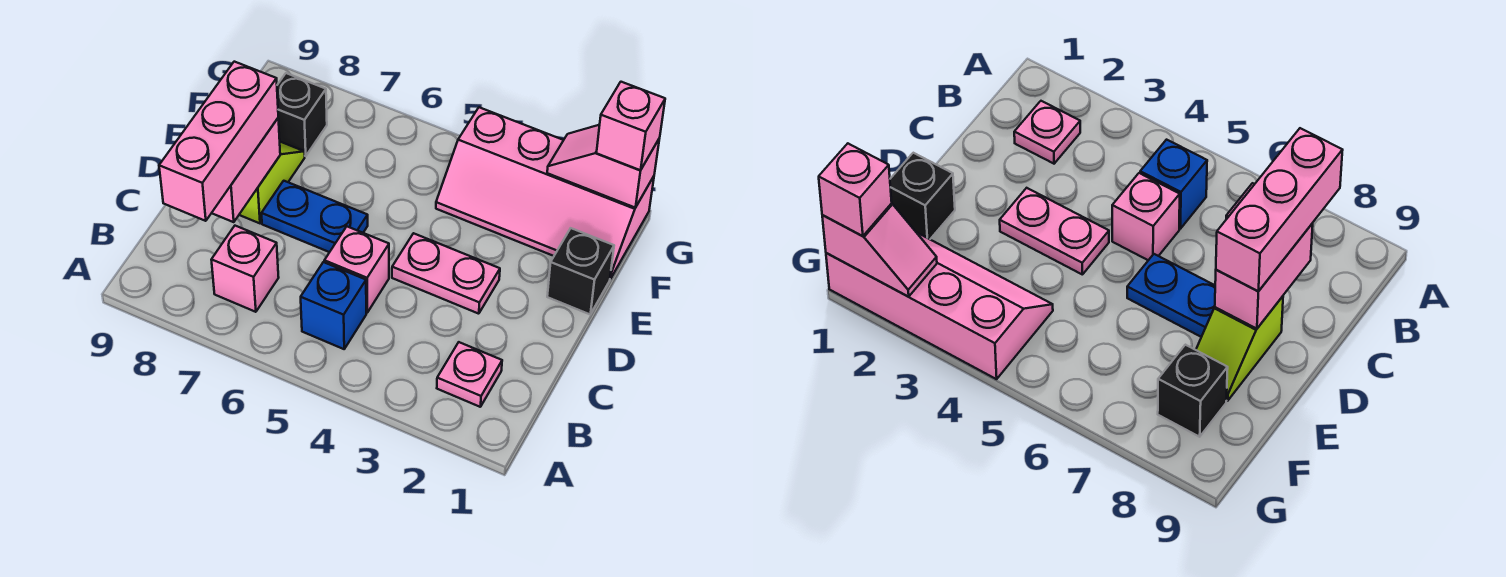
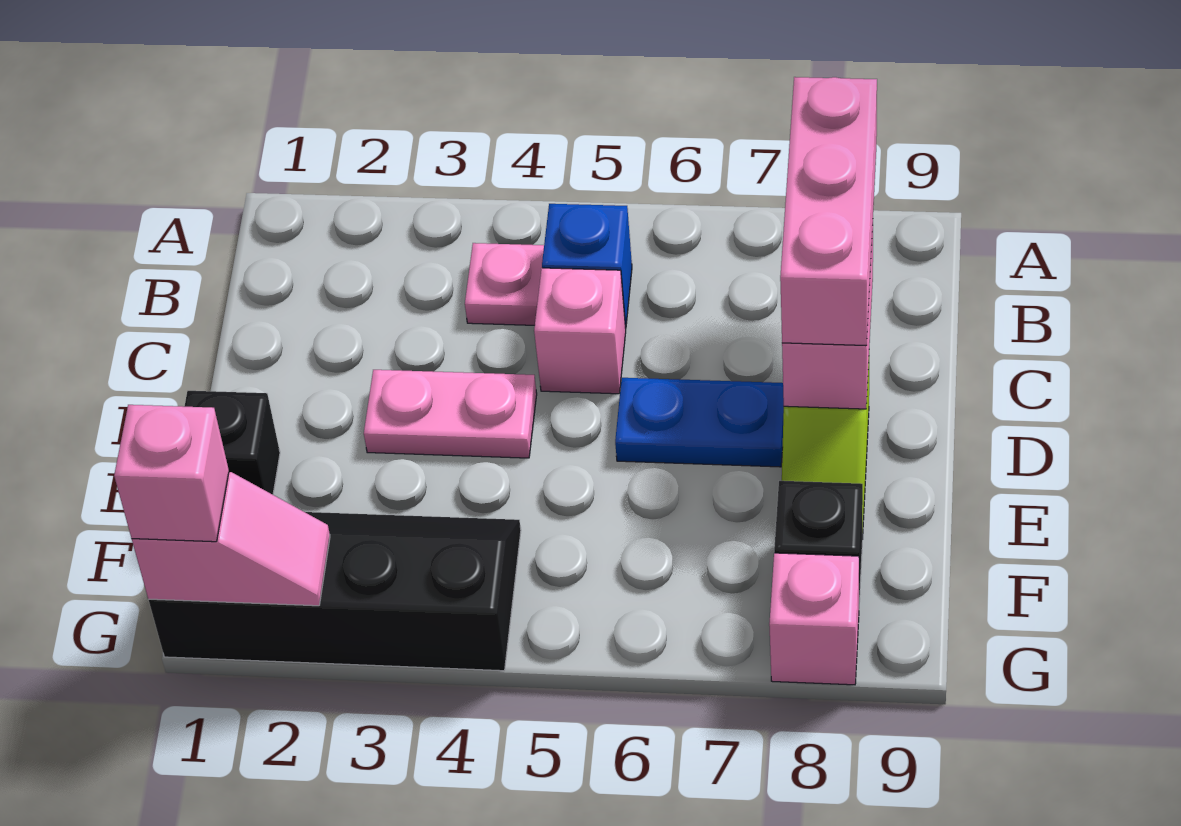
pink plate B2 level 1 -> pink plate B4 level 1
pink brick B7 level 1 -> pink brick G8 level 1
pink slope F1:G4 level 1 top G -> black slope F1:G4 level 1 top G

